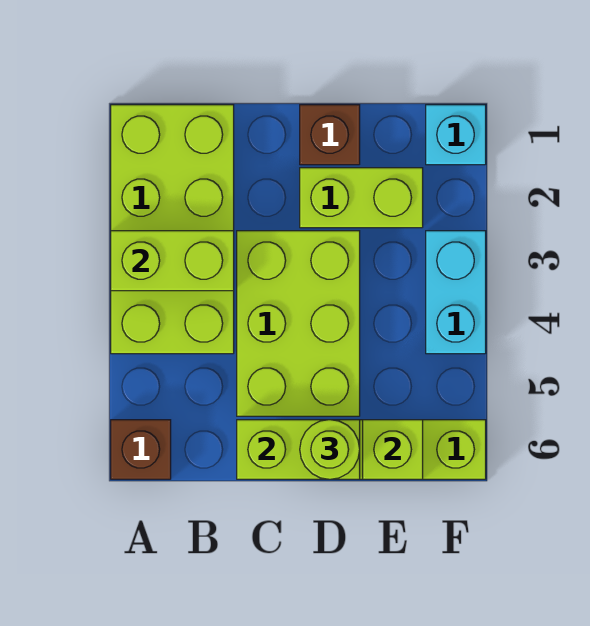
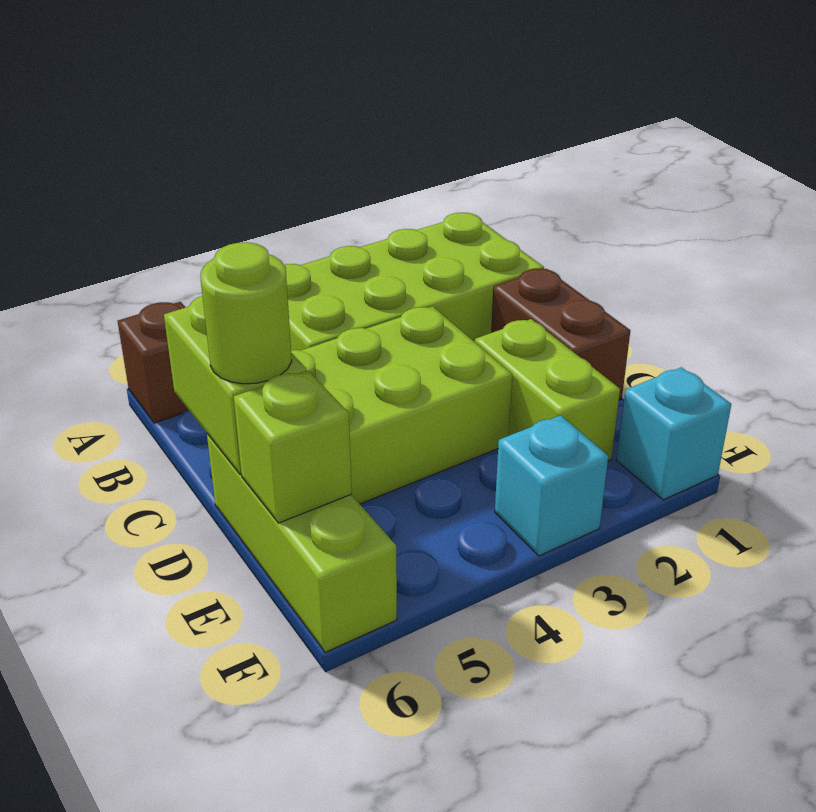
lime brick A3:B3 level 2 -> none
brown brick D1 level 1 -> brown brick C1:D1 level 1
cyan brick F3:F4 level 1 -> cyan brick F3 level 1

